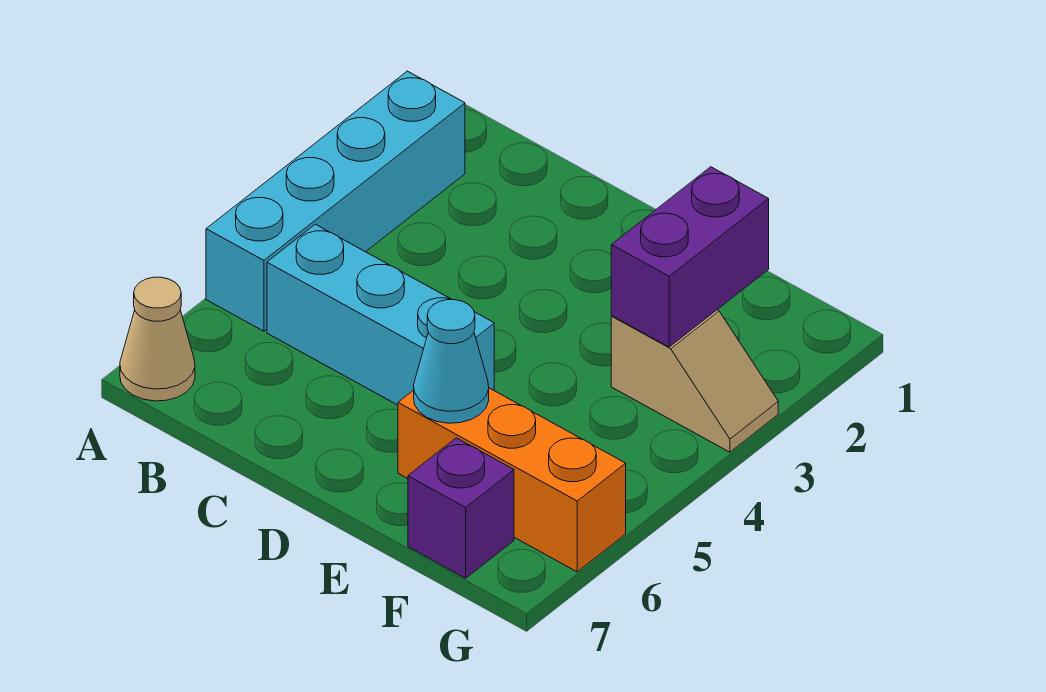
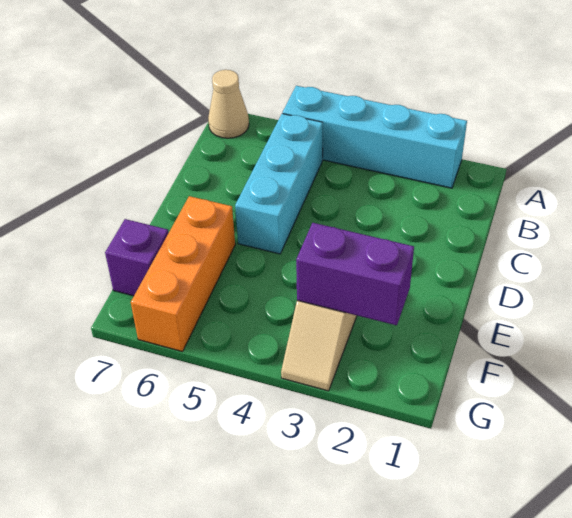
cyan cone E6 level 2 -> none

